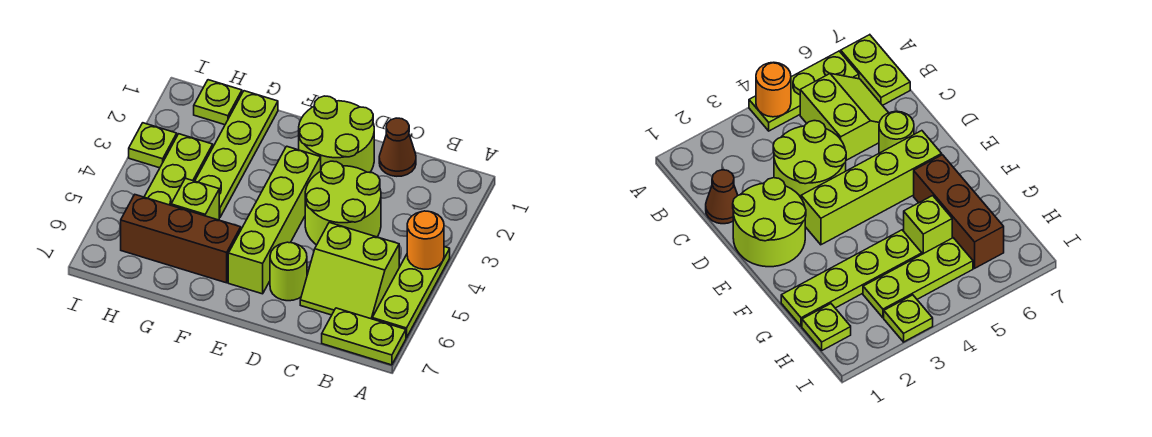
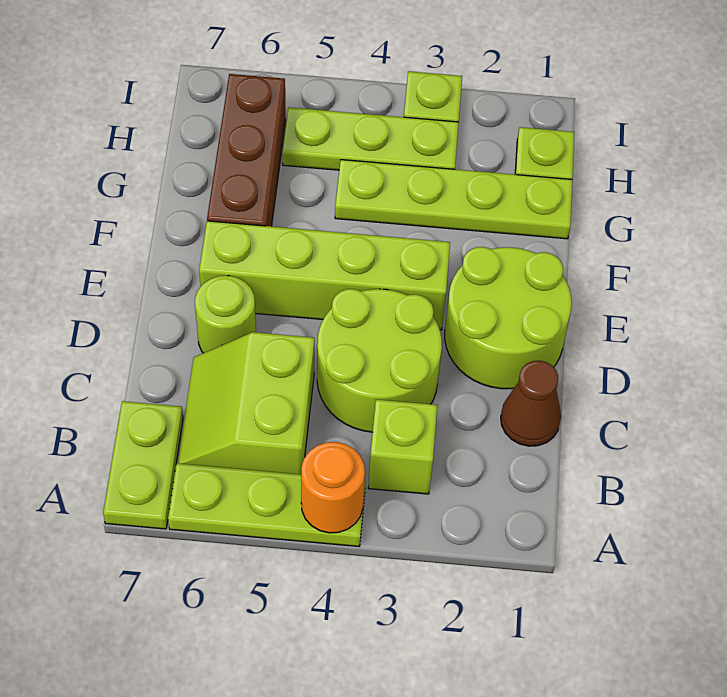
lime brick G5 level 1 -> lime brick B3 level 1

